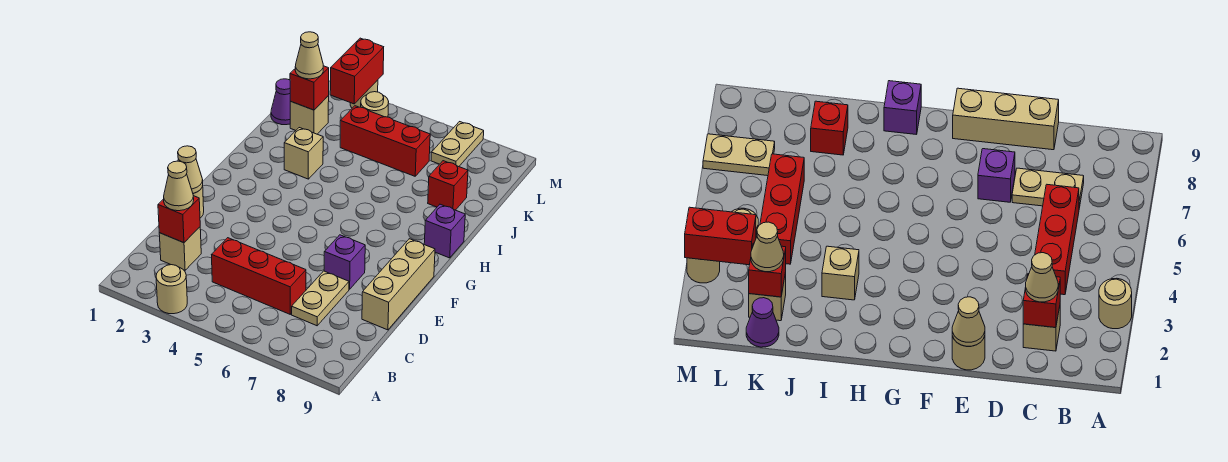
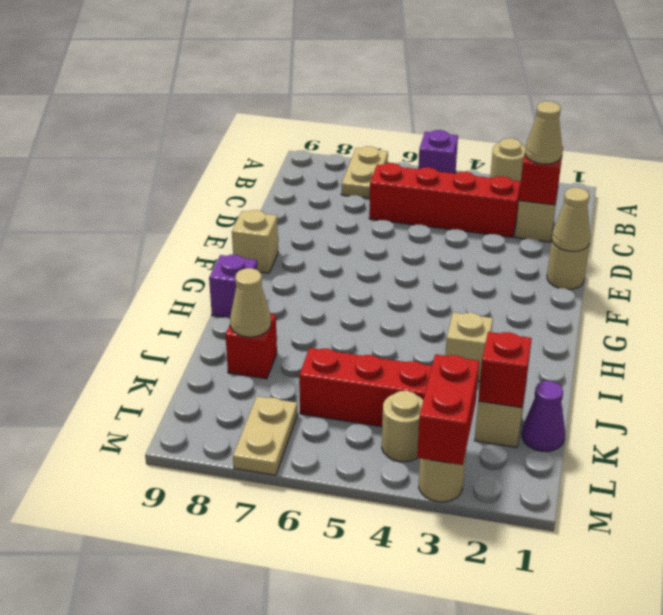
red brick C4:C6 level 1 -> red brick C3:C6 level 1
tan plate C7:D7 level 1 -> tan plate A7:B7 level 1
tan brick D9:F9 level 1 -> tan brick F9 level 1
purple brick E7 level 1 -> purple brick A5 level 1
tan cone K2 level 3 -> tan cone J8 level 2

